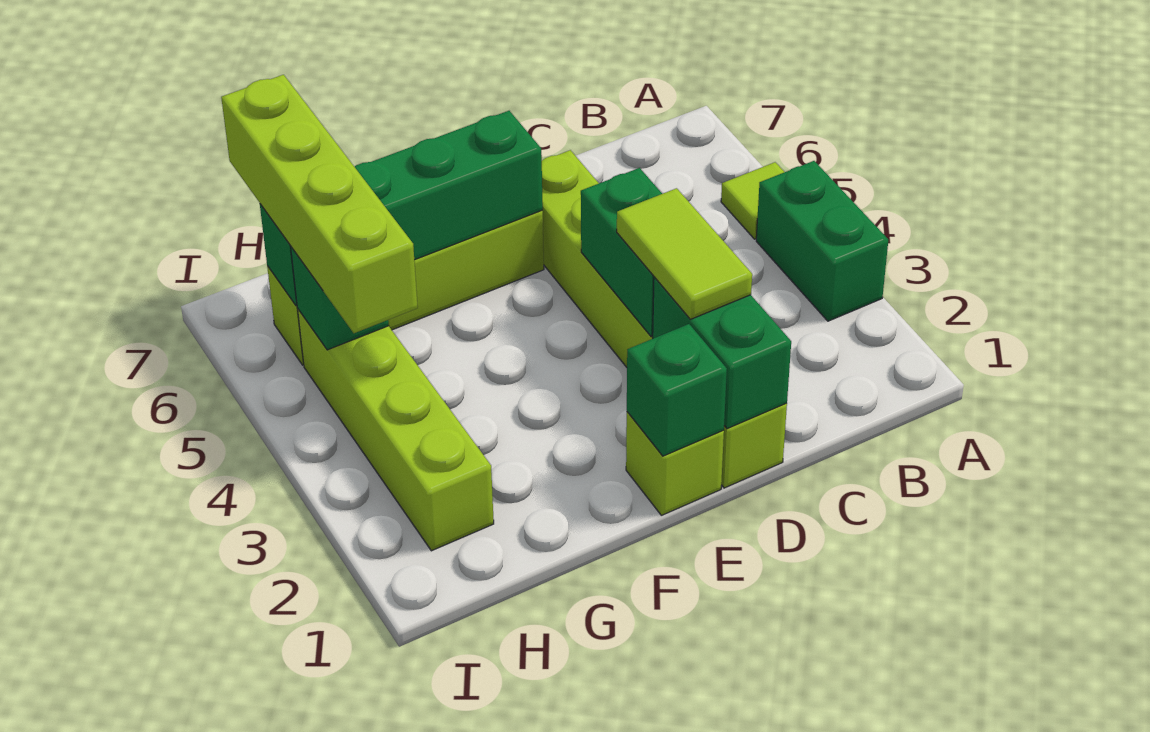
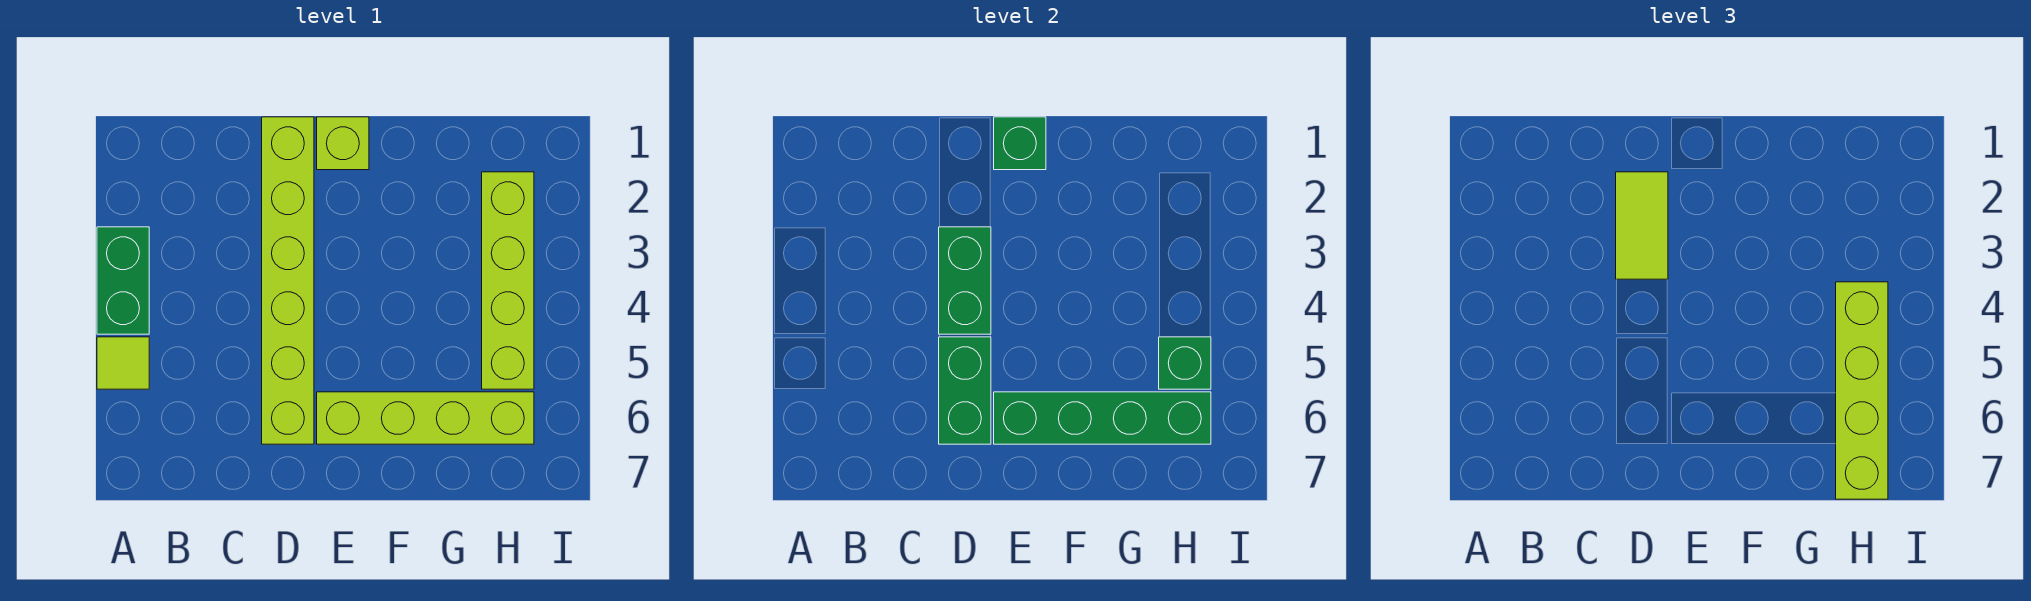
green brick D1:D2 level 2 -> green brick D5:D6 level 2

